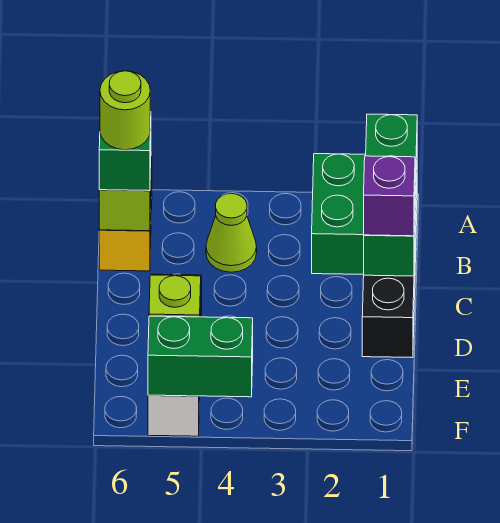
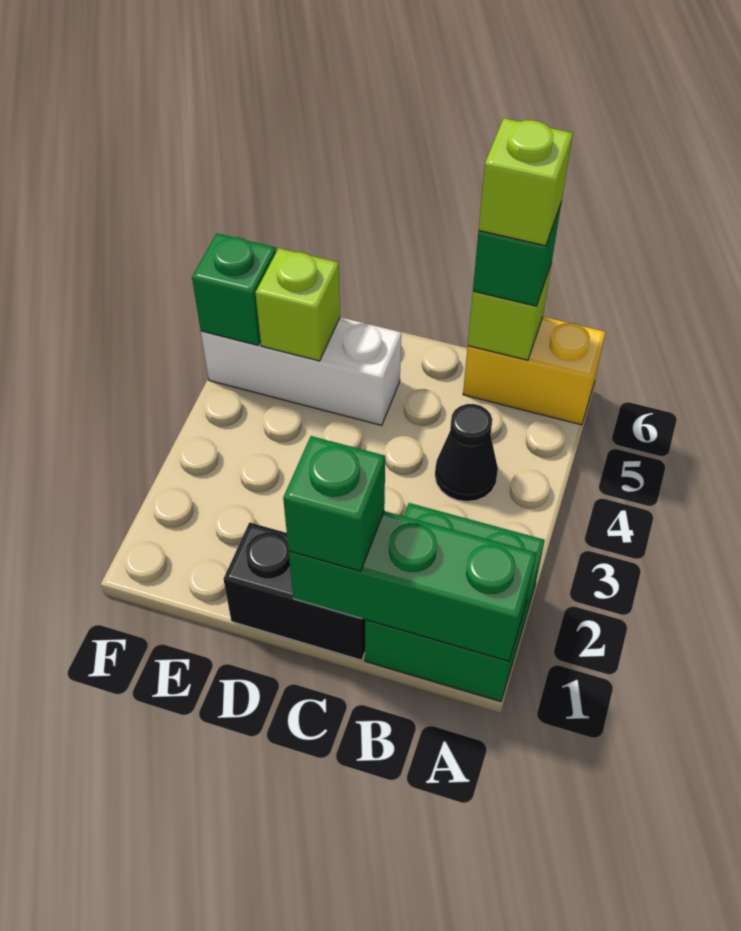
lime cone B4 level 1 -> black cone B4 level 1
lime round brick B6 level 4 -> lime brick B6 level 4
purple brick C1 level 3 -> green brick C1 level 3
green brick F4:F5 level 2 -> green brick F5 level 2

